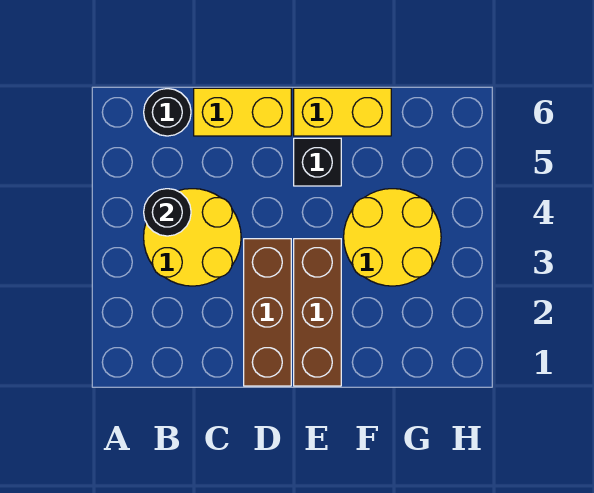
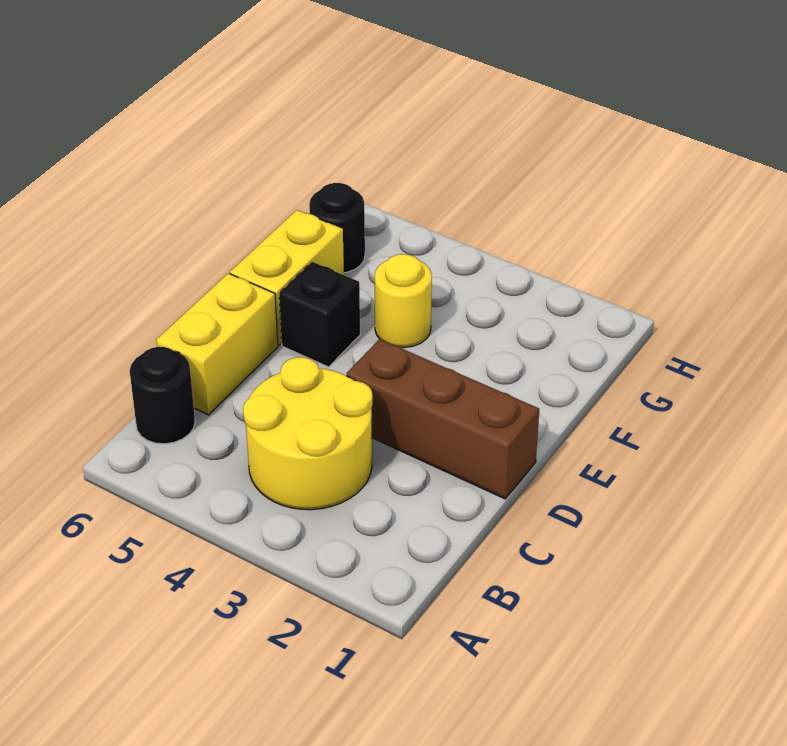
black round brick B4 level 2 -> black round brick G6 level 1
brown brick E1:E3 level 1 -> none
yellow round brick F3:G4 level 1 -> yellow round brick F4 level 1

